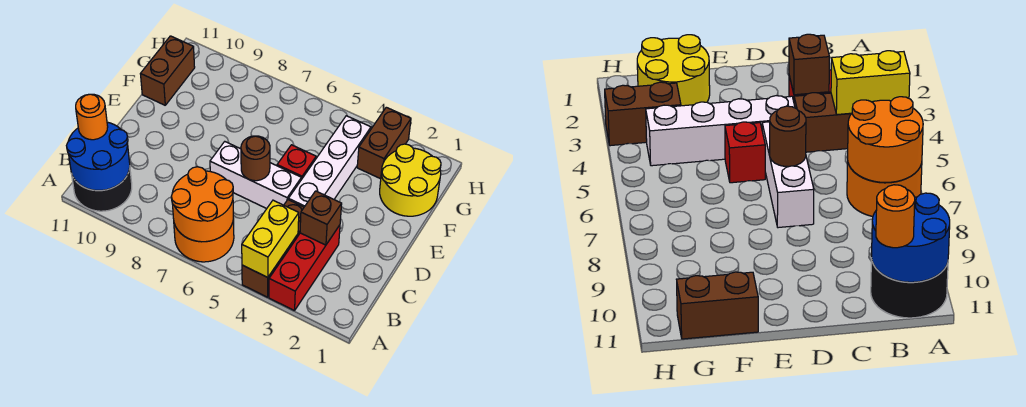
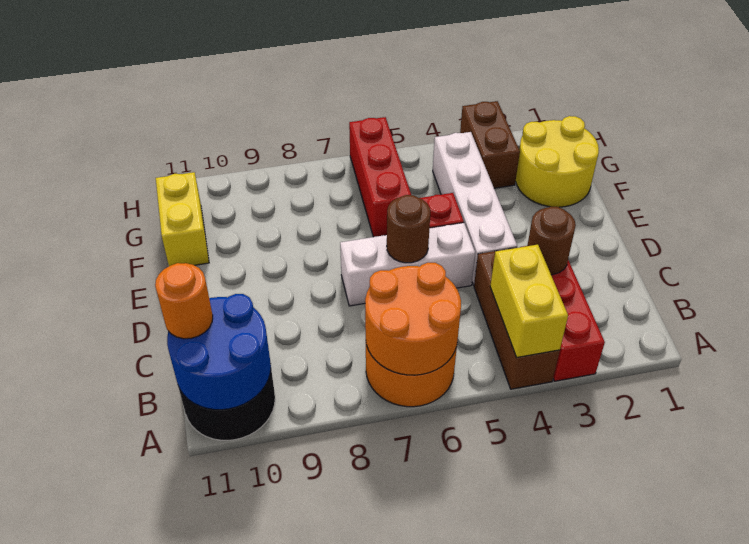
brown brick C3 level 2 -> brown round brick C3 level 2
none -> red brick F6:H6 level 1
brown brick F11:G11 level 1 -> yellow brick F11:G11 level 1

